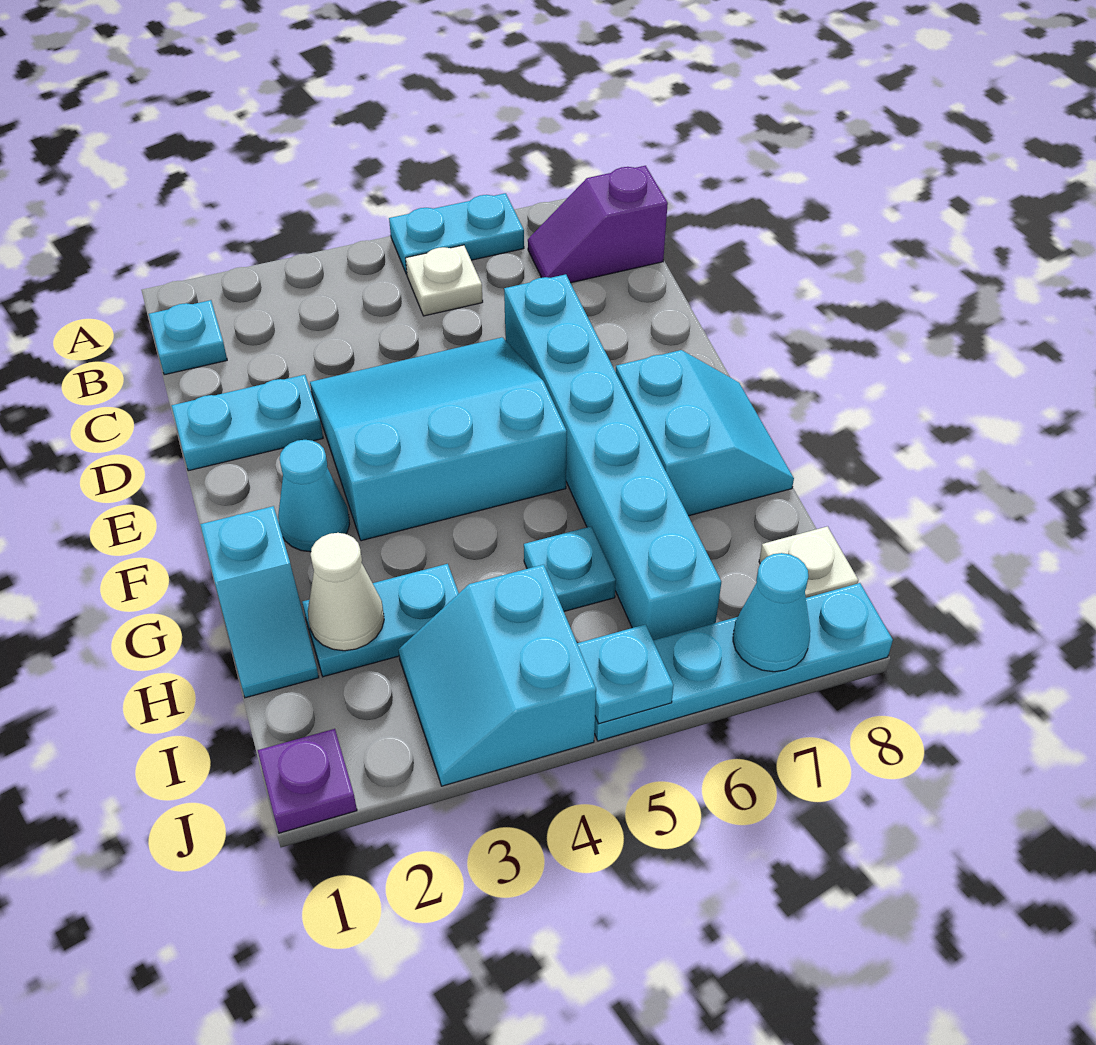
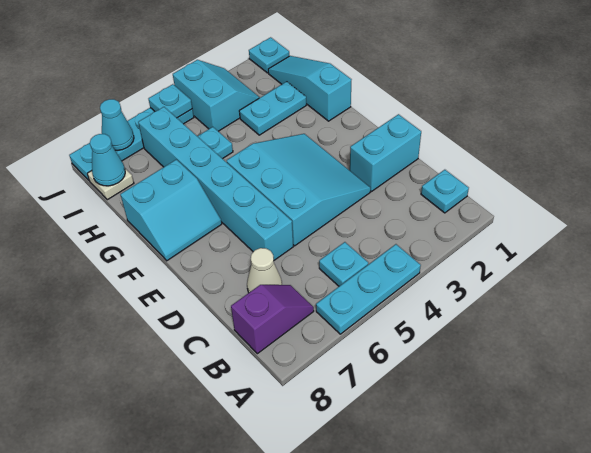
cyan plate A5:A6 level 1 -> cyan plate A4:A6 level 1
white plate B5 level 1 -> cyan plate B5 level 1
cyan plate D1:D2 level 1 -> cyan brick D1:D2 level 1
cyan slope D3:F5 level 1 top F -> cyan slope D3:F5 level 1 top 5
cyan cone F2 level 1 -> cyan cone I8 level 2
cyan slope F7:G8 level 1 top 7 -> cyan slope F7:G8 level 1 top G
cyan slope G1:H1 level 1 top G -> cyan slope G1:I1 level 1 top G
white cone H2 level 2 -> white cone C7 level 1
purple plate J1 level 1 -> cyan plate J1 level 1

